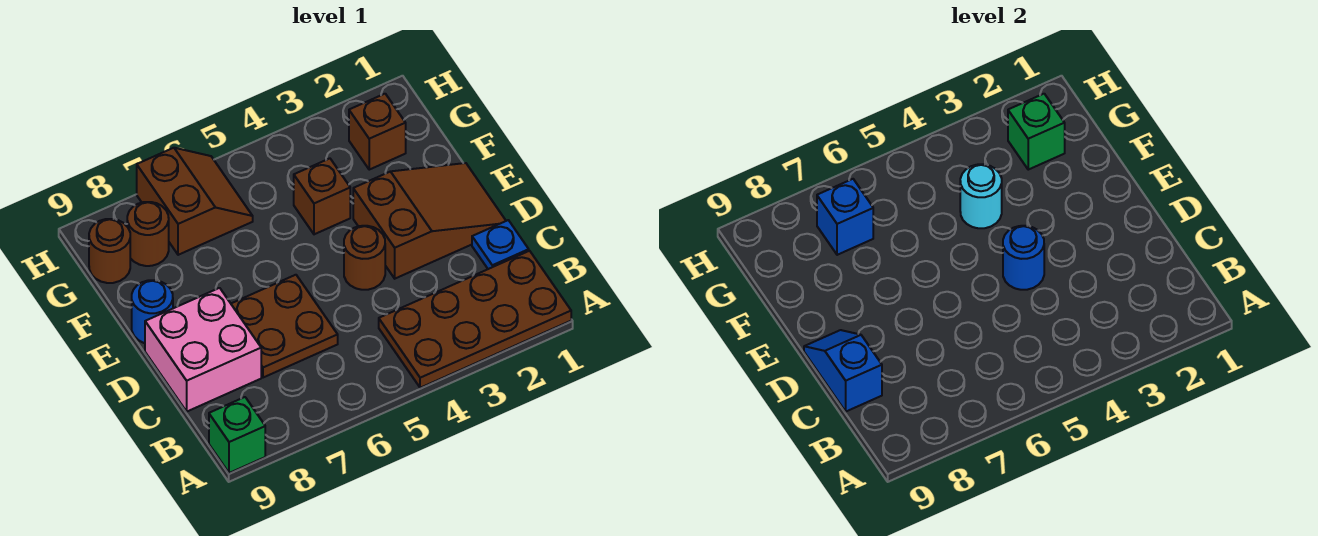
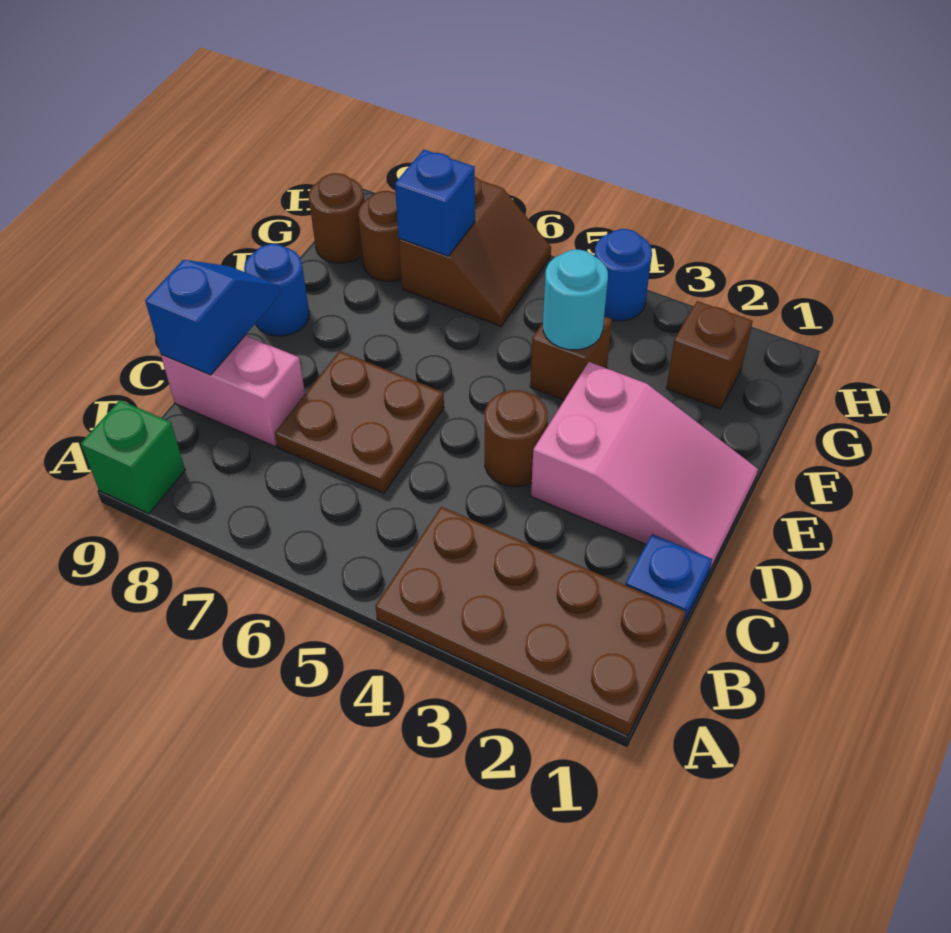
pink brick C8:D9 level 1 -> pink brick C8:C9 level 1
brown slope D1:E3 level 1 top 3 -> pink slope D1:E3 level 1 top 3
blue round brick D4 level 2 -> blue round brick H4 level 1
green brick G2 level 2 -> none

